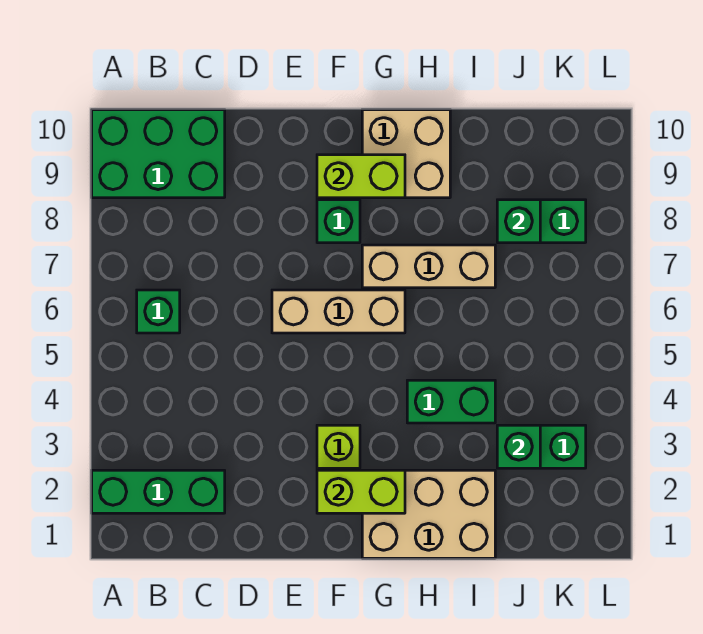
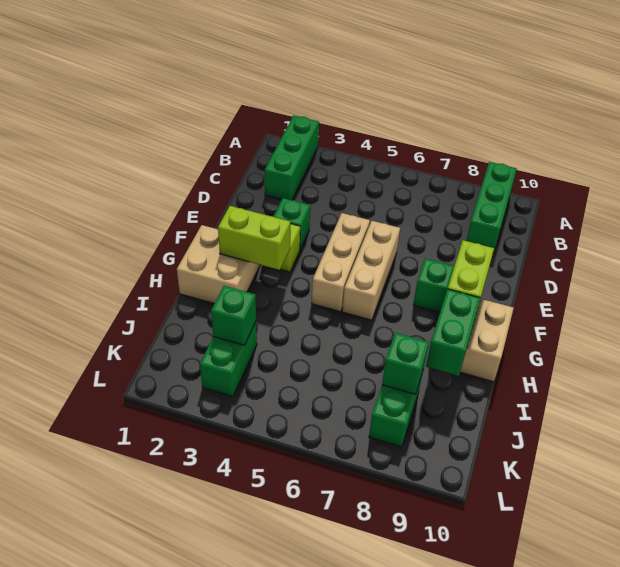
green brick A9:C10 level 1 -> green brick A9:C9 level 1
green brick B6 level 1 -> green brick E3 level 1
lime brick F2:G2 level 2 -> lime brick G2:G3 level 2
tan brick G1:I2 level 1 -> tan brick G1:H2 level 1
tan brick G7:I7 level 1 -> tan brick E5:G5 level 1
green brick H4:I4 level 1 -> green brick H9:I9 level 2

